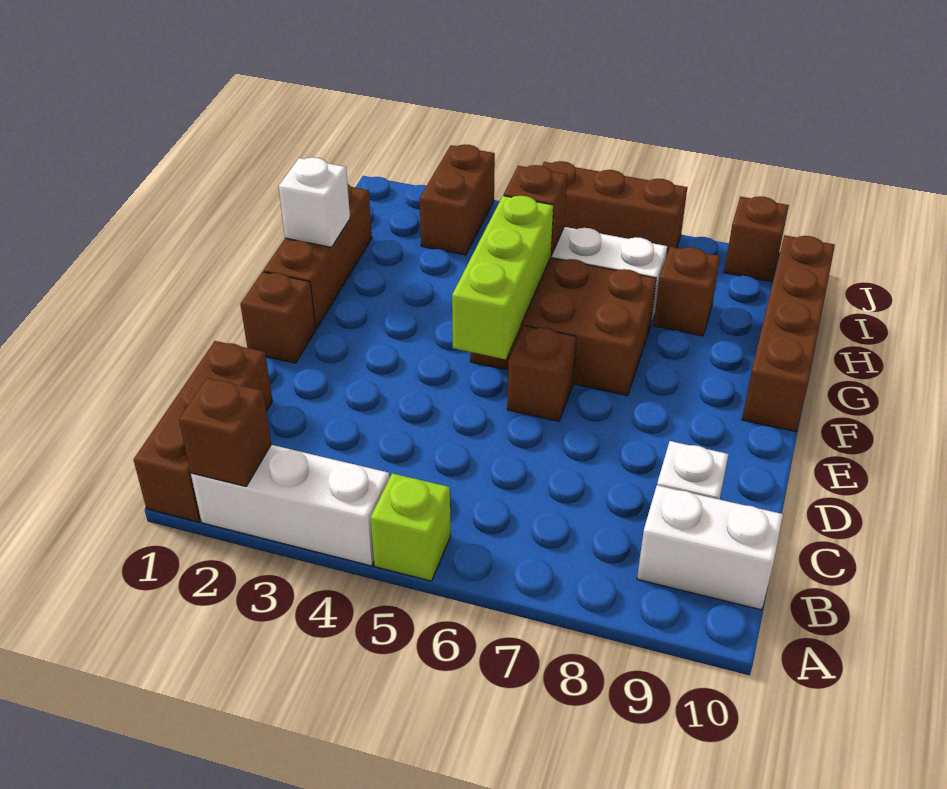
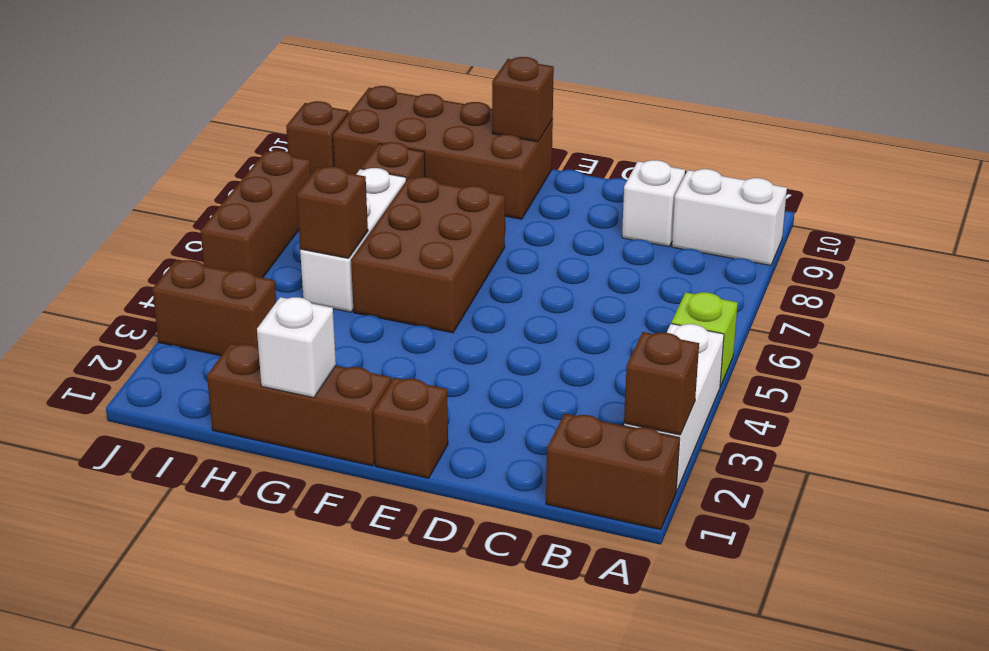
brown brick A1:C1 level 1 -> brown brick A1:B1 level 1
white brick B9:B10 level 1 -> white brick A9:B9 level 1
lime brick E5:G5 level 2 -> none
brown brick E6 level 1 -> brown brick F10 level 2
brown brick F10:I10 level 1 -> brown brick F9:I10 level 1

